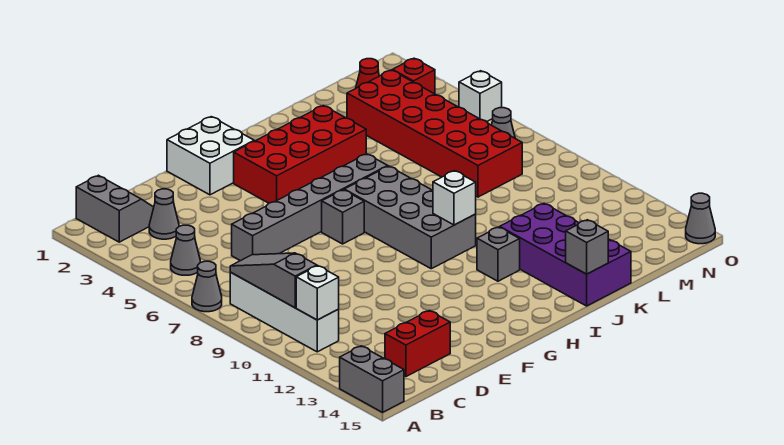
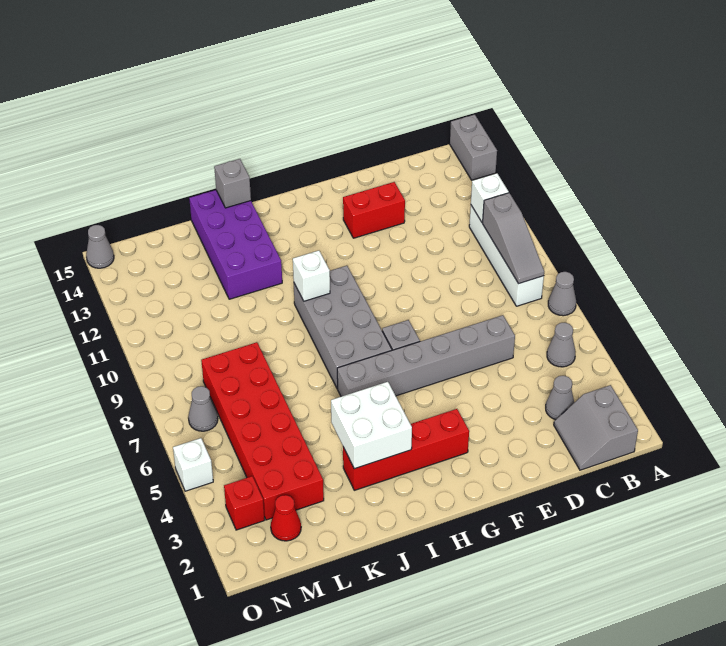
red brick C14:D14 level 1 -> red brick E13:F13 level 1
white brick F1:G2 level 1 -> white brick I3:J4 level 2
red brick G3:J4 level 1 -> red brick G3:J3 level 1
grey brick I12 level 1 -> none

